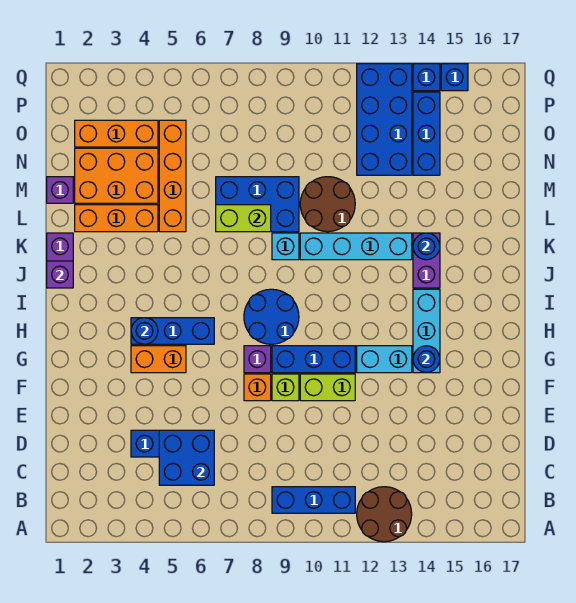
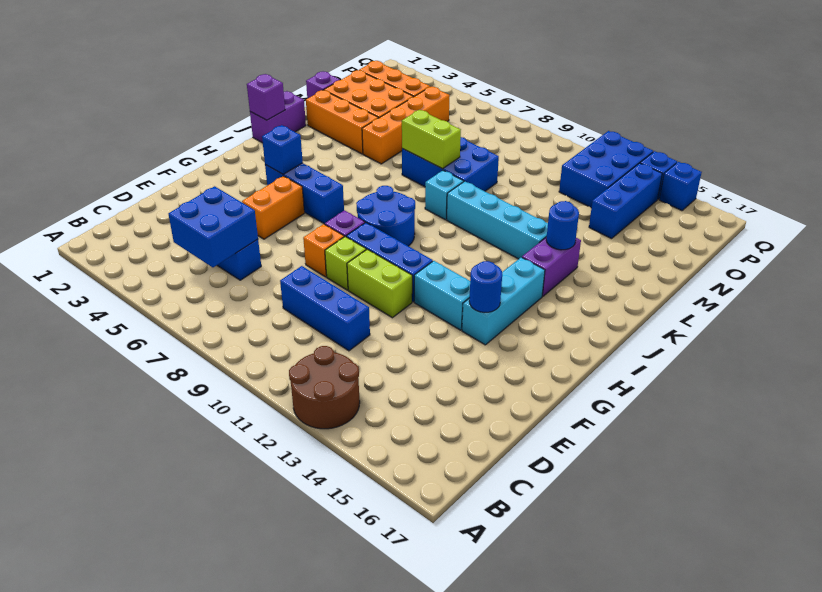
blue brick B9:B11 level 1 -> blue brick D9:D11 level 1
orange brick G4:G5 level 1 -> orange brick F5:G5 level 1
blue round brick H4 level 2 -> blue brick H4 level 2
brown round brick L10:M11 level 1 -> none
blue brick N12:Q13 level 1 -> blue brick O12:Q13 level 1

